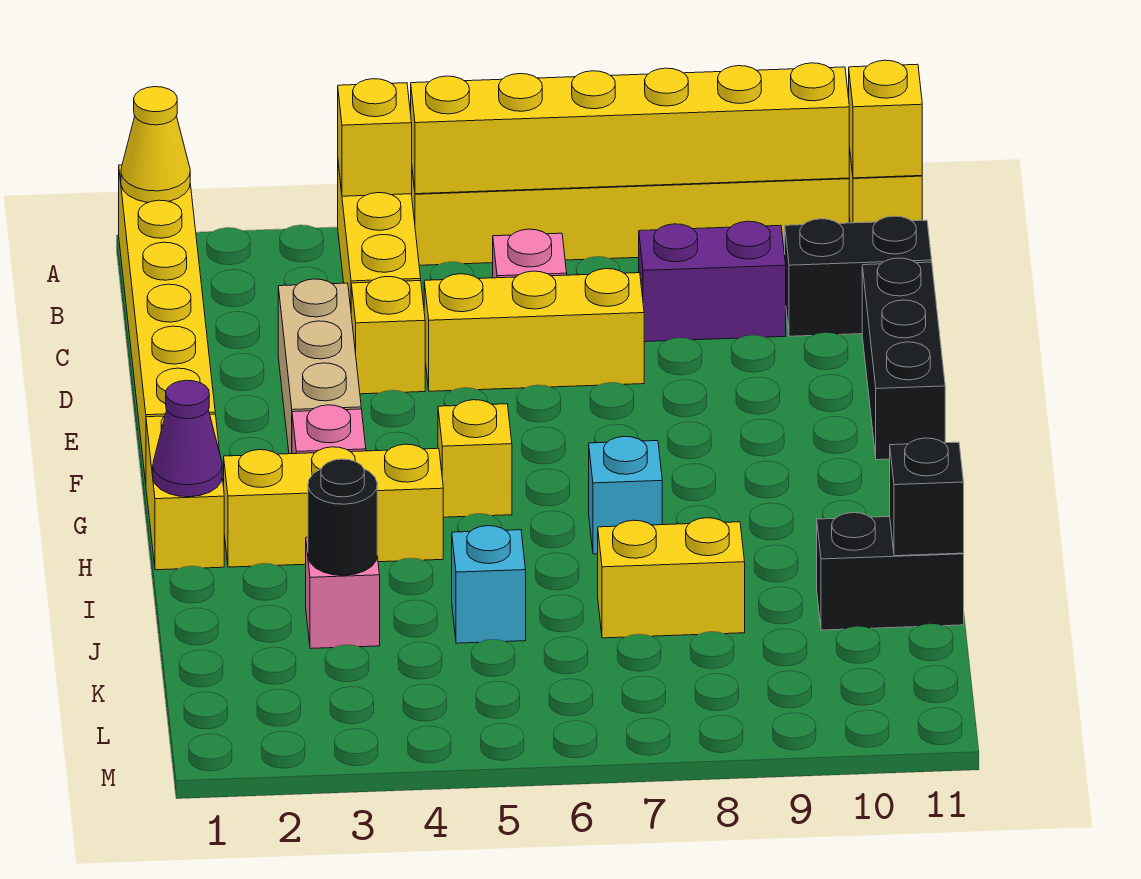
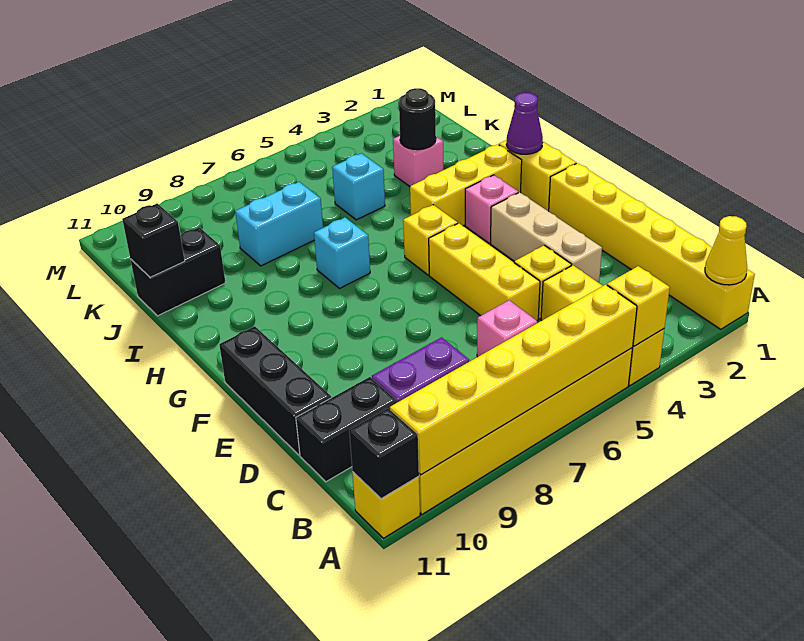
yellow brick A11 level 2 -> black brick A11 level 2
yellow brick D5:D7 level 1 -> yellow brick D5:F5 level 1
yellow brick J7:J8 level 1 -> cyan brick J7:J8 level 1

